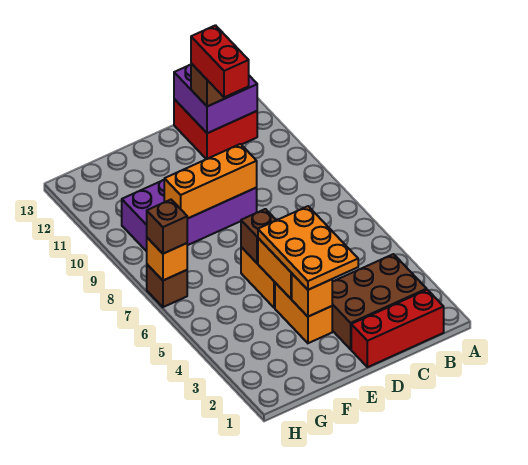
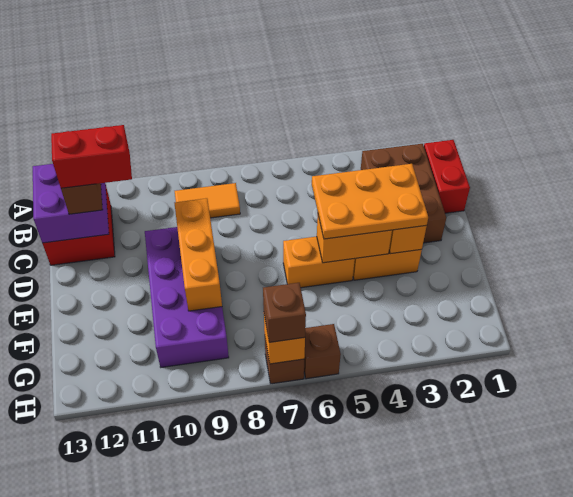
red brick B1:D1 level 1 -> red brick B1:C1 level 1
none -> orange tile B8:B9 level 1
brown brick E6 level 2 -> brown brick H6 level 1

